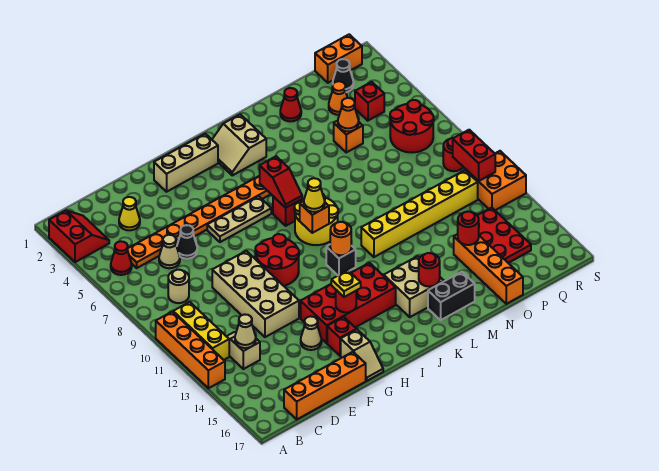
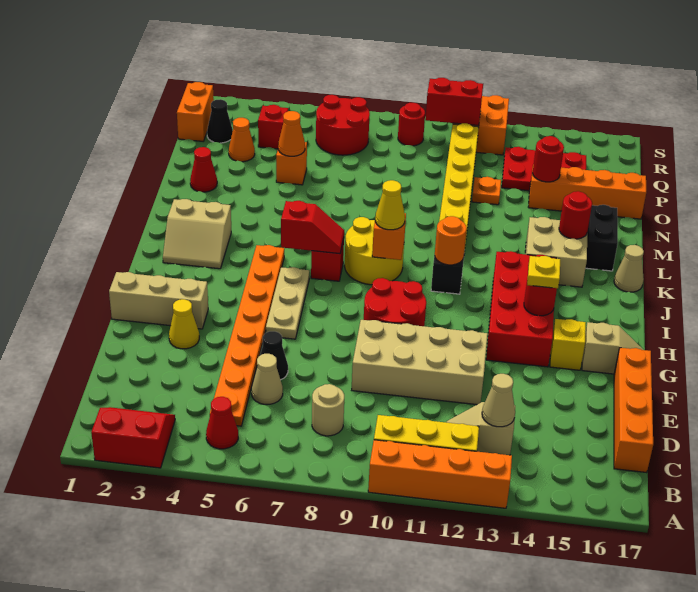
yellow cone D3 level 1 -> yellow cone F3 level 1
tan cone F14 level 1 -> tan cone K17 level 1
tan brick G2:I2 level 1 -> tan brick G1:G3 level 1
red brick G15 level 1 -> yellow brick G15 level 1
none -> orange plate O12 level 1

